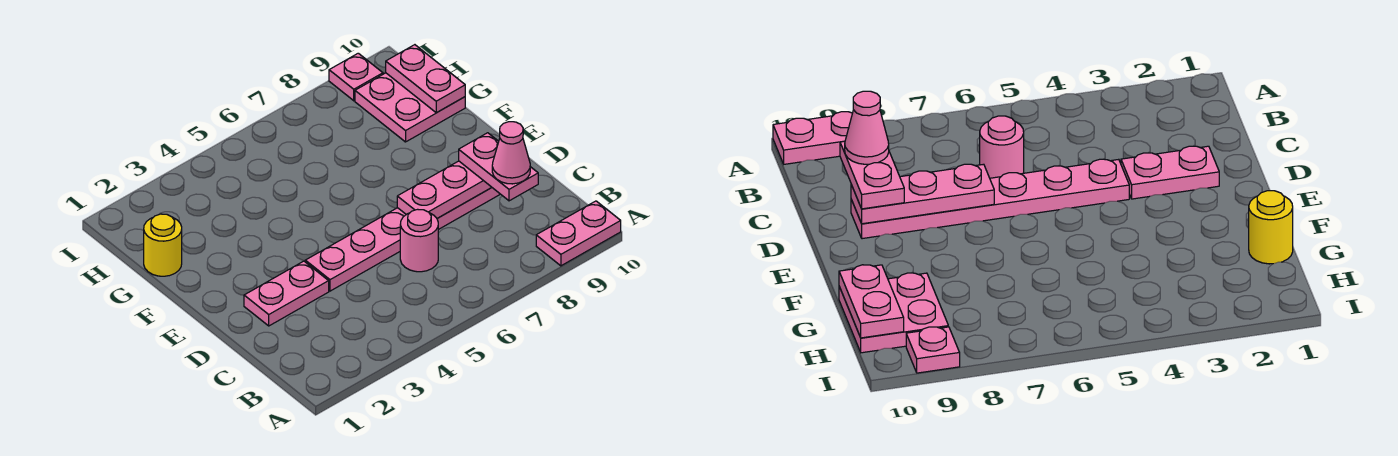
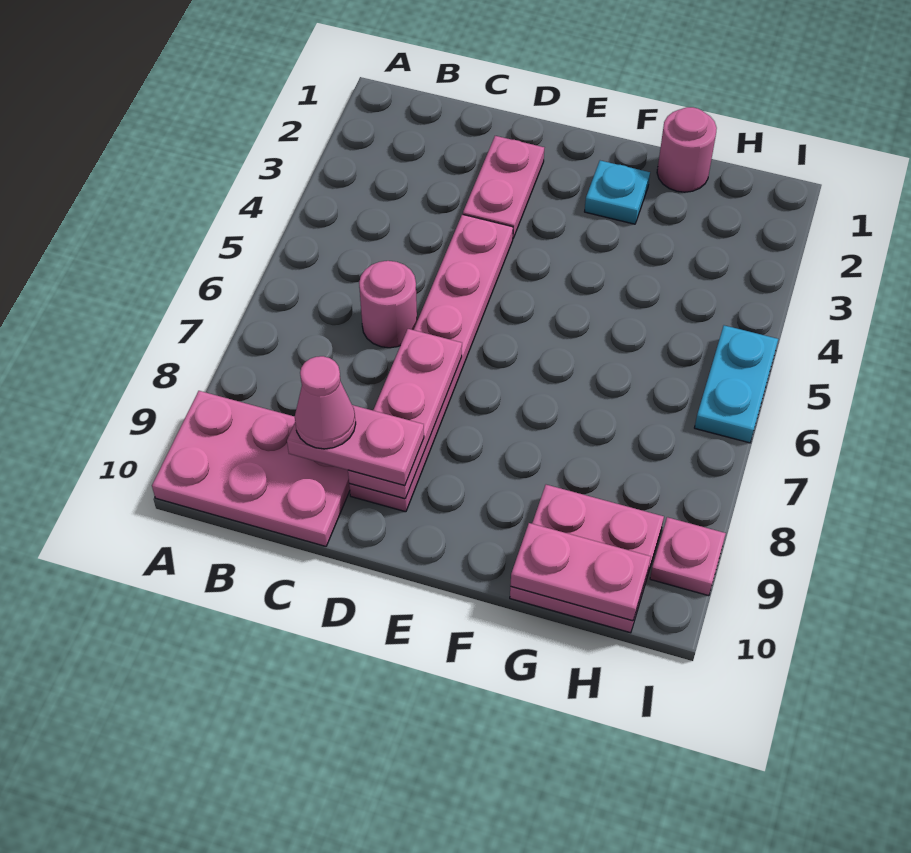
pink plate A9:A10 level 1 -> pink plate A9:C10 level 1
none -> cyan plate F2 level 1
yellow round brick G1 level 1 -> pink round brick G1 level 1
none -> cyan plate I5:I6 level 1

